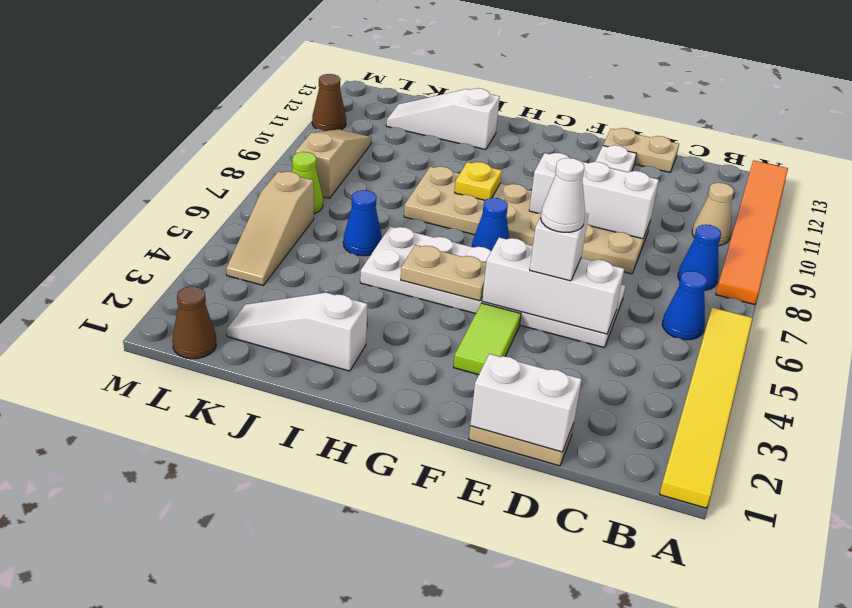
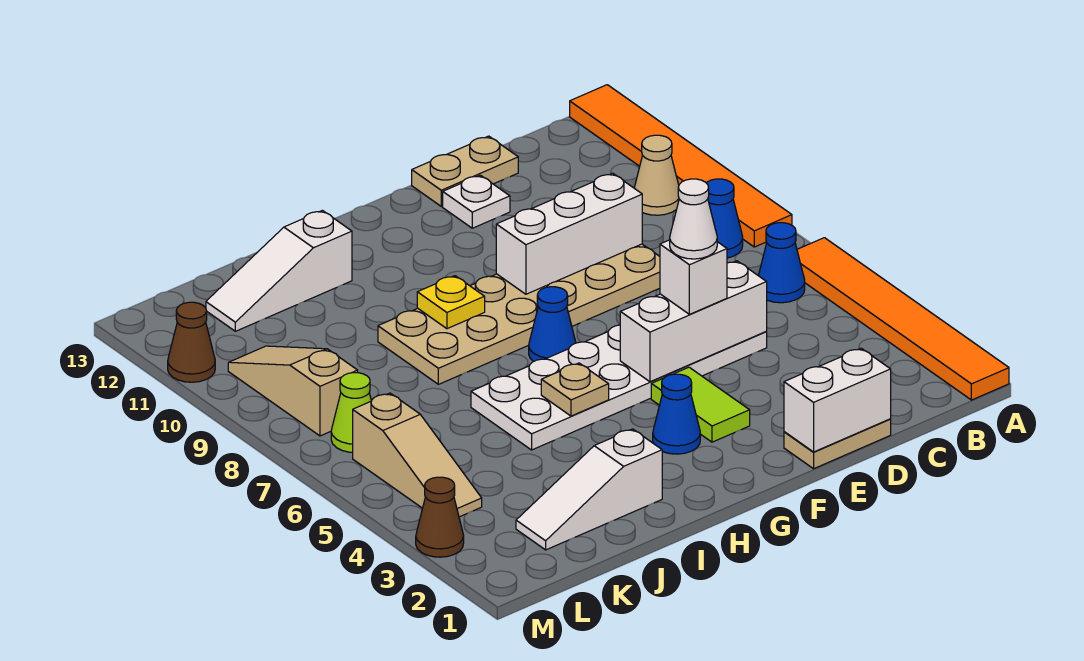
yellow tile A1:A6 level 1 -> orange tile A1:A6 level 1
tan plate G5:H5 level 2 -> tan plate H5 level 2
blue cone J6 level 1 -> blue cone G3 level 1
brown cone L1 level 1 -> brown cone M3 level 1

